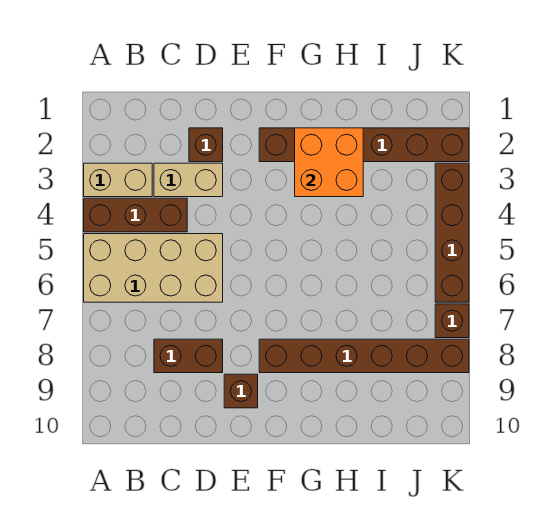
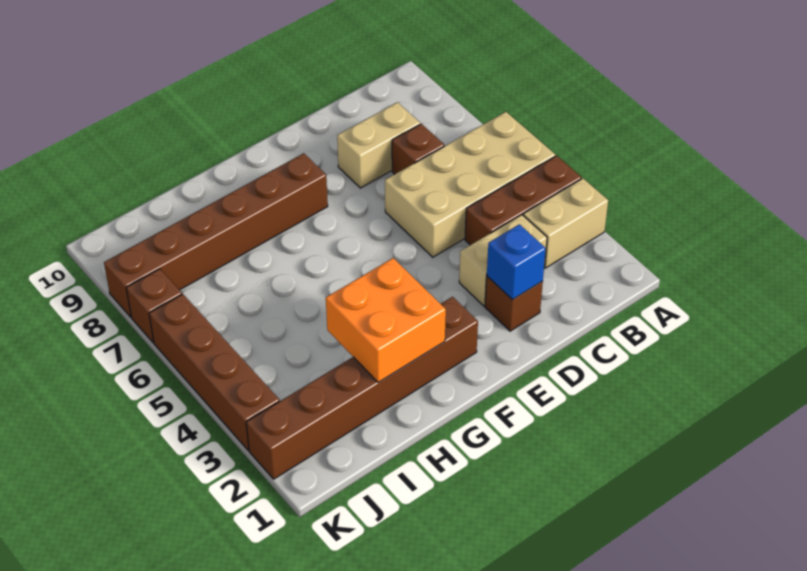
brown brick C8:D8 level 1 -> tan brick C8:D8 level 1
none -> blue brick D2 level 2
brown brick E9 level 1 -> brown brick C7 level 1

